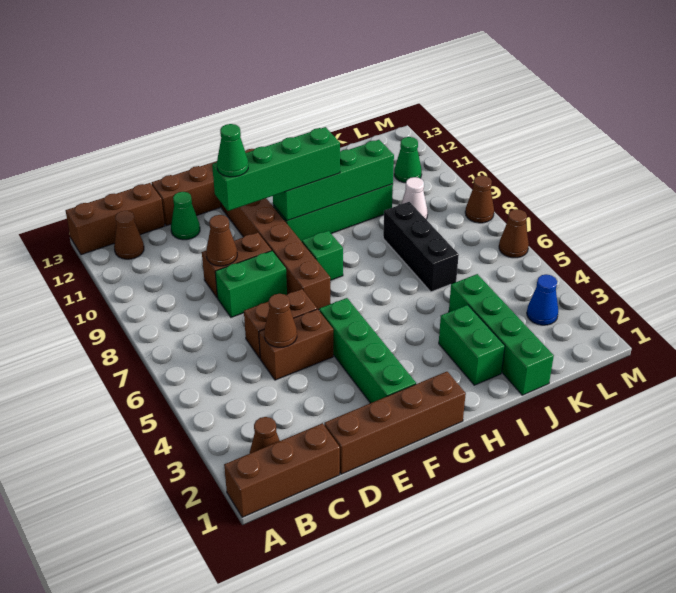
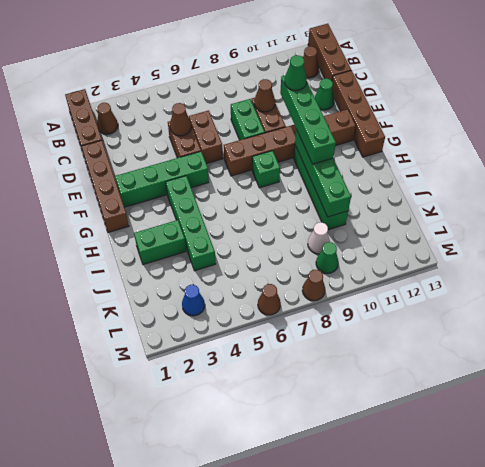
green brick J1:J4 level 1 -> green brick G4:J4 level 1
black brick J6:J8 level 1 -> none
green cone L11 level 1 -> green cone L9 level 1

